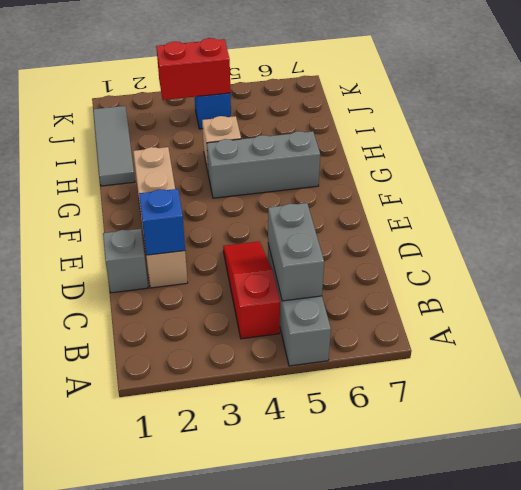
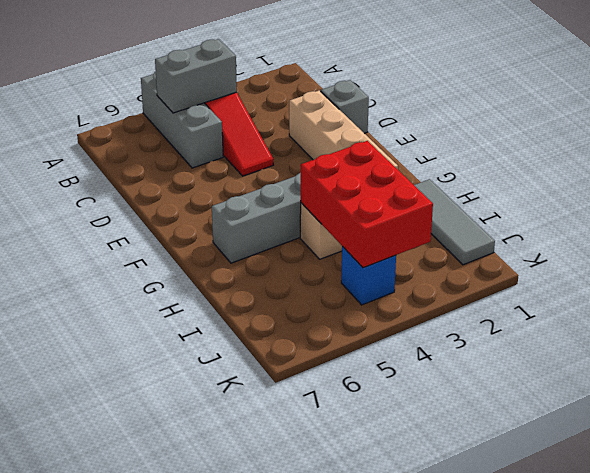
grey brick B5:C5 level 2 -> grey brick B4:B5 level 2
blue brick D2 level 2 -> none
red brick J3:J4 level 2 -> red brick H3:J4 level 2

